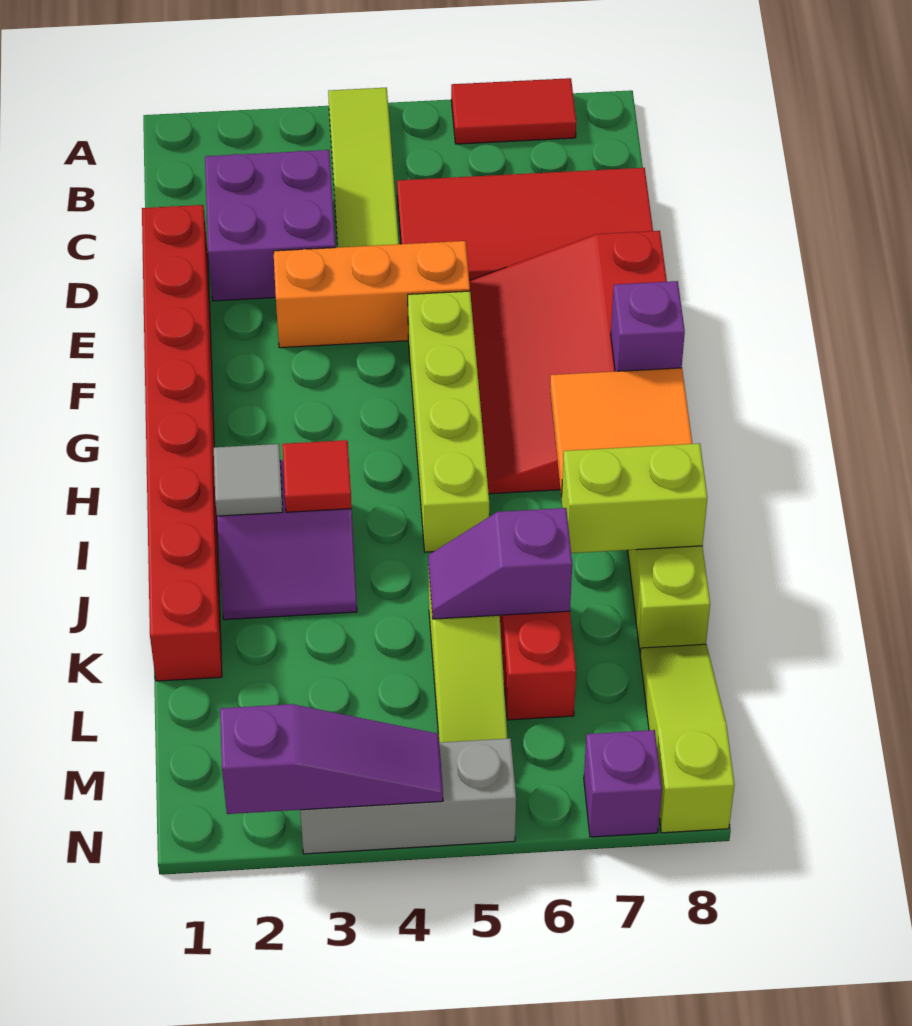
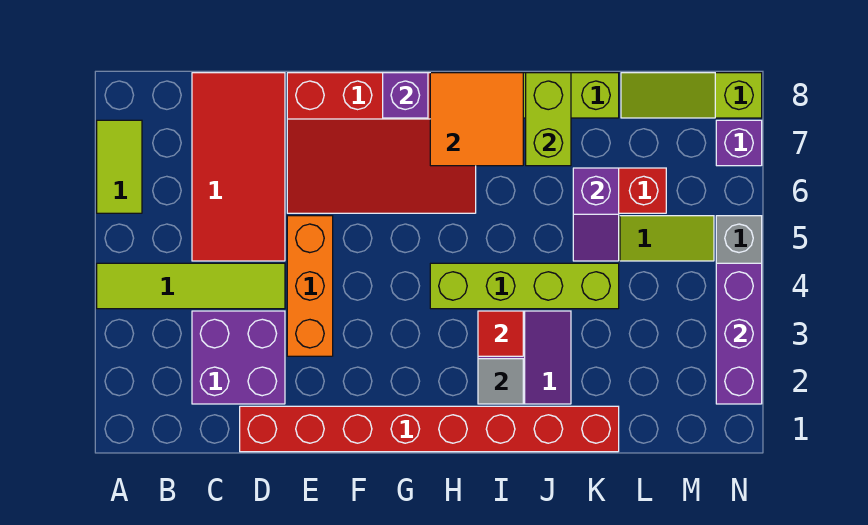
red tile A6:A7 level 1 -> lime tile A6:A7 level 1
lime brick F5:I5 level 1 -> lime brick H4:K4 level 1
purple slope N2:N4 level 2 top 2 -> purple brick N2:N4 level 2

